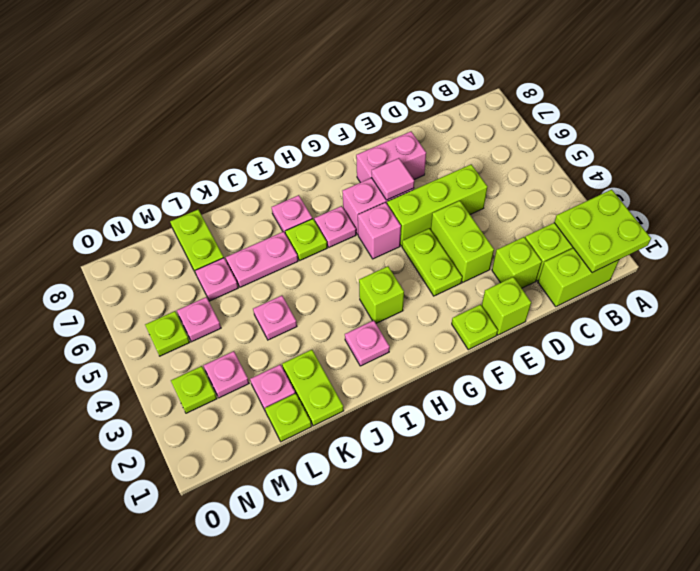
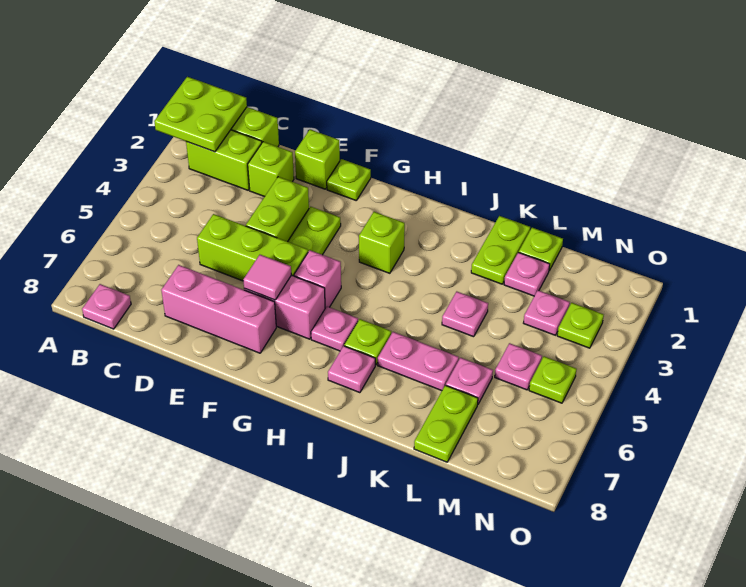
pink brick E7:F7 level 1 -> pink brick D7:F7 level 1
pink plate I2 level 1 -> pink plate B8 level 1

